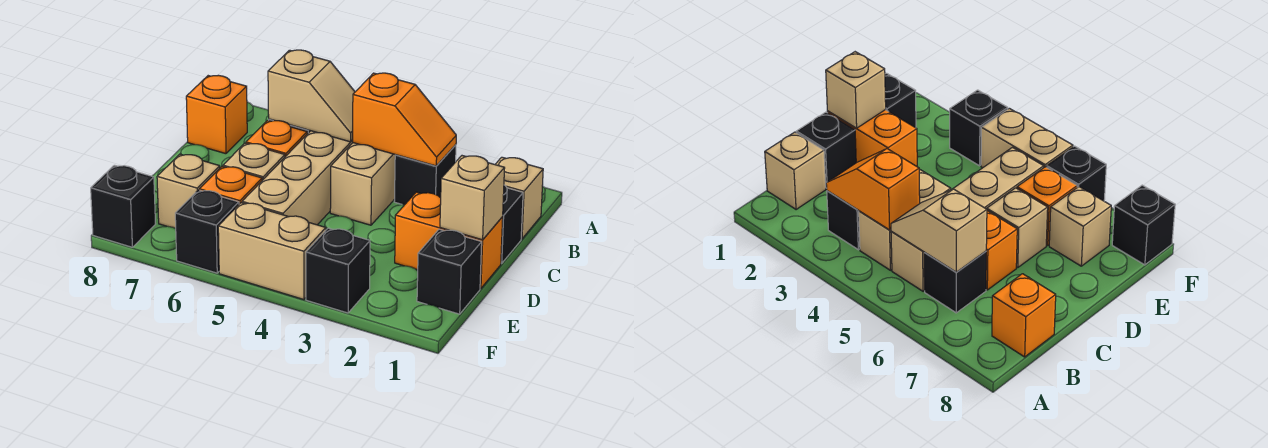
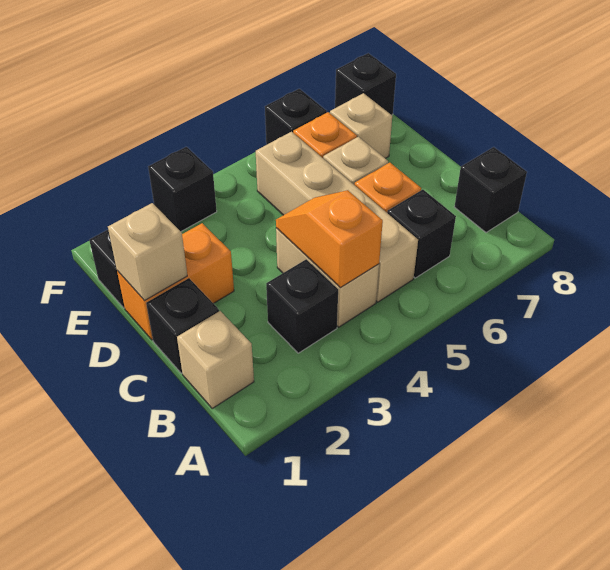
orange slope B3:B4 level 2 top 4 -> orange slope B4:C4 level 2 top B
tan slope B5:B6 level 2 top 6 -> none
orange brick B8 level 1 -> black brick B8 level 1
tan brick F4:F5 level 1 -> none

